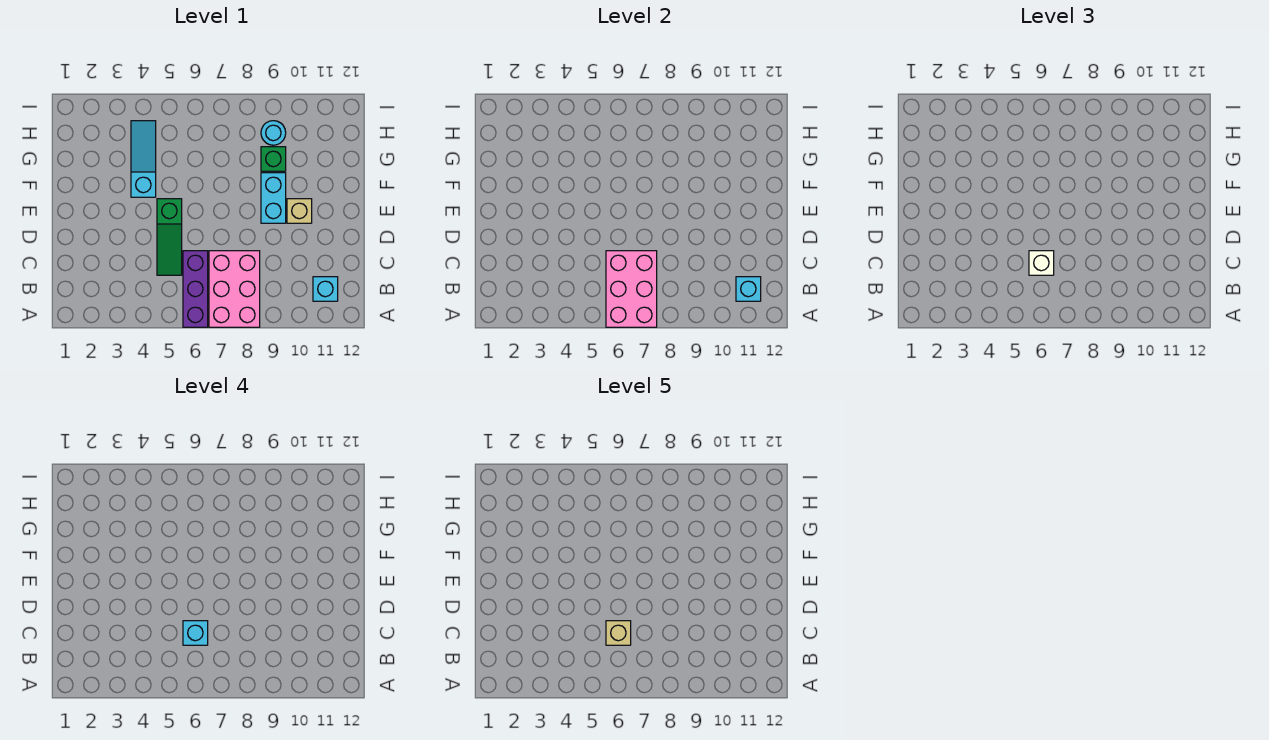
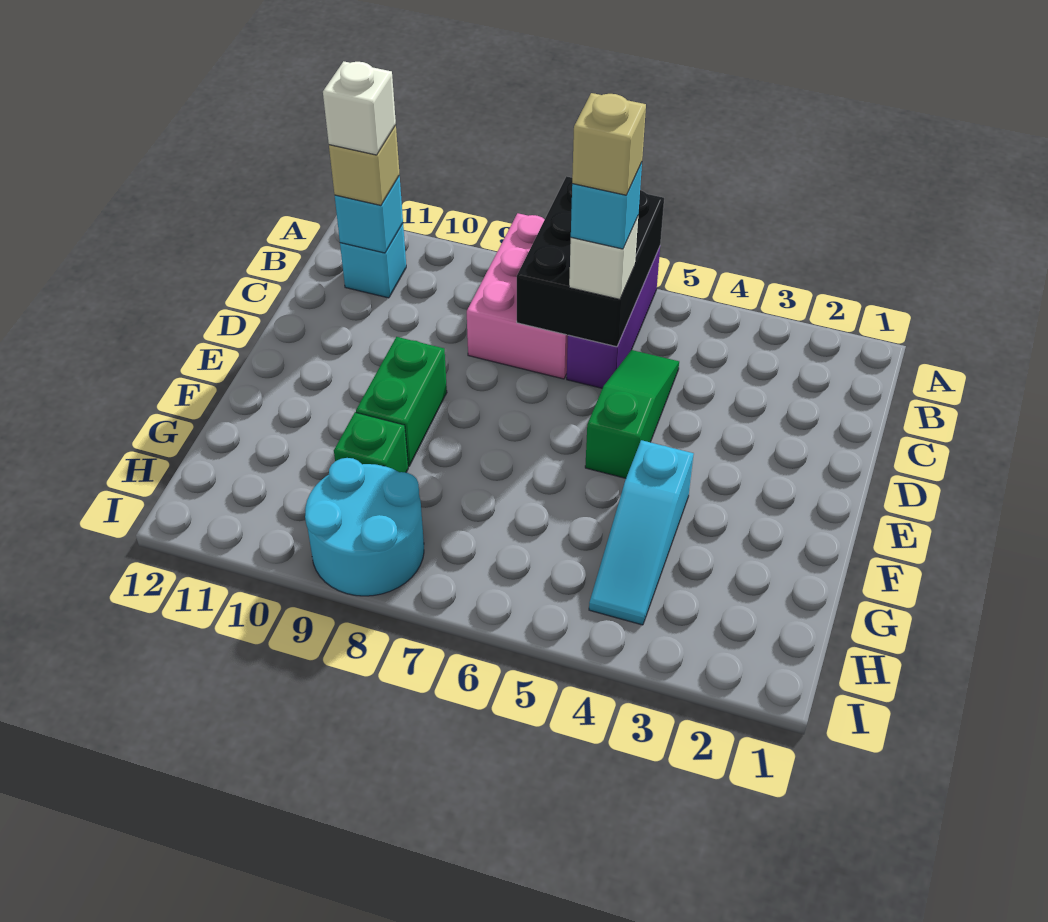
pink brick A6:C7 level 2 -> black brick A6:C7 level 2
none -> white brick B11 level 4
cyan brick E9:F9 level 1 -> green brick E9:F9 level 1
tan brick E10 level 1 -> tan brick B11 level 3
cyan round brick H9 level 1 -> cyan round brick H8:I9 level 1

